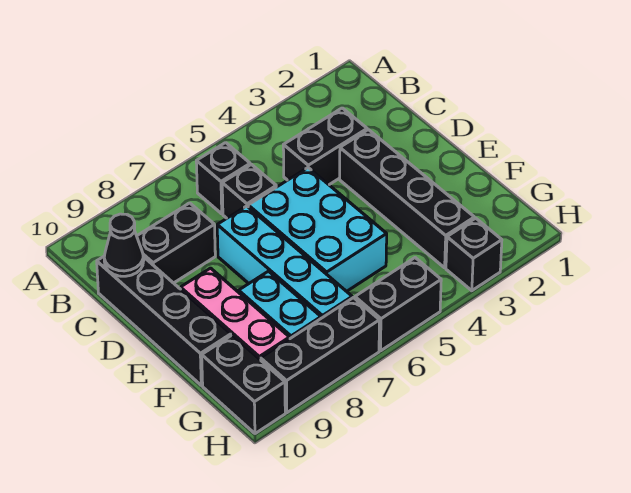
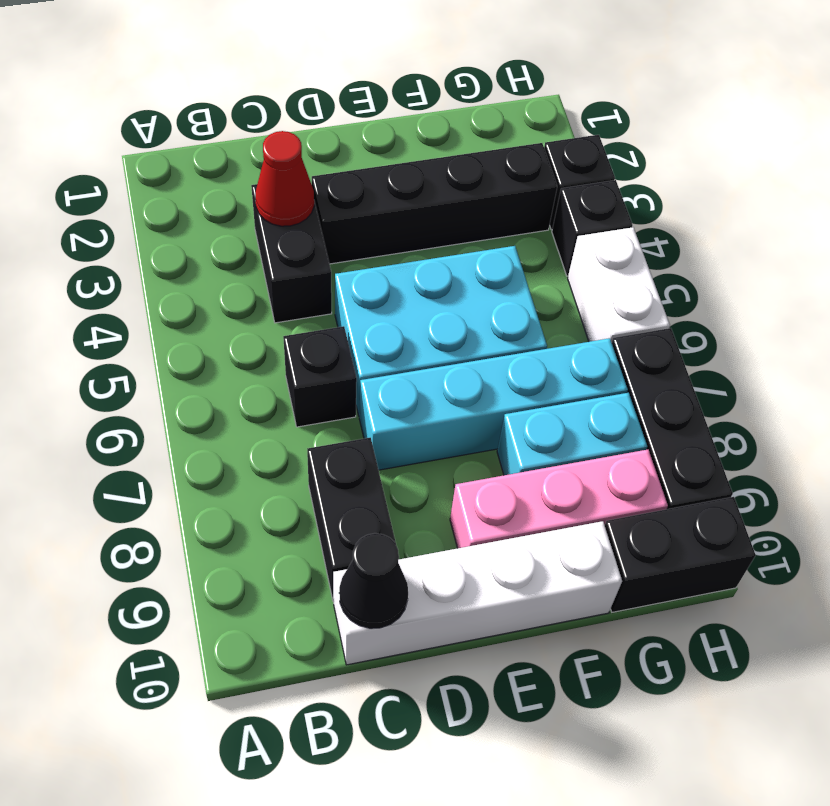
black brick B6 level 1 -> black brick H4 level 1
none -> red cone C3 level 2
black brick C10:F10 level 1 -> white brick C10:F10 level 1
black brick H5:H6 level 1 -> white brick H5:H6 level 1

